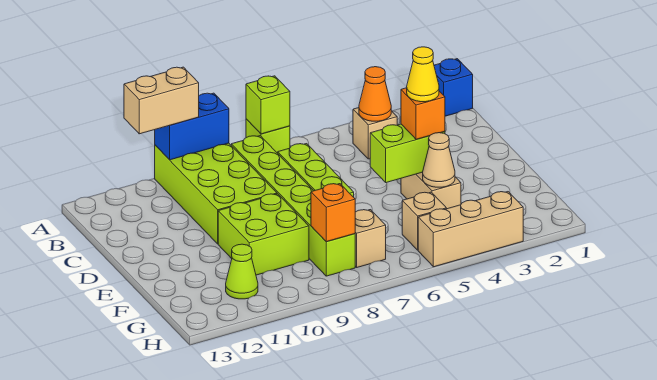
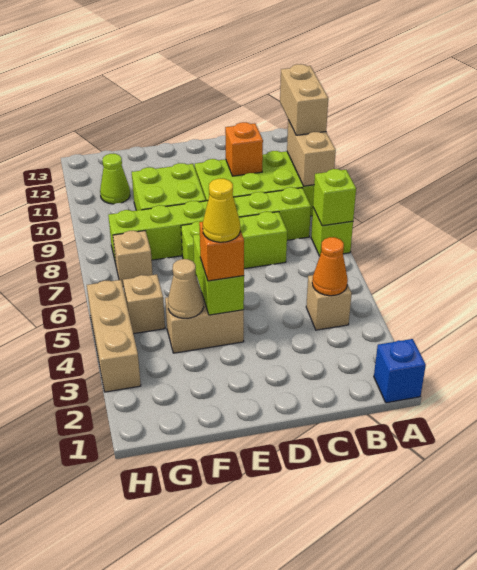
blue brick A9:A10 level 2 -> tan brick A9:A10 level 2
orange brick G8 level 2 -> orange brick C10 level 2

